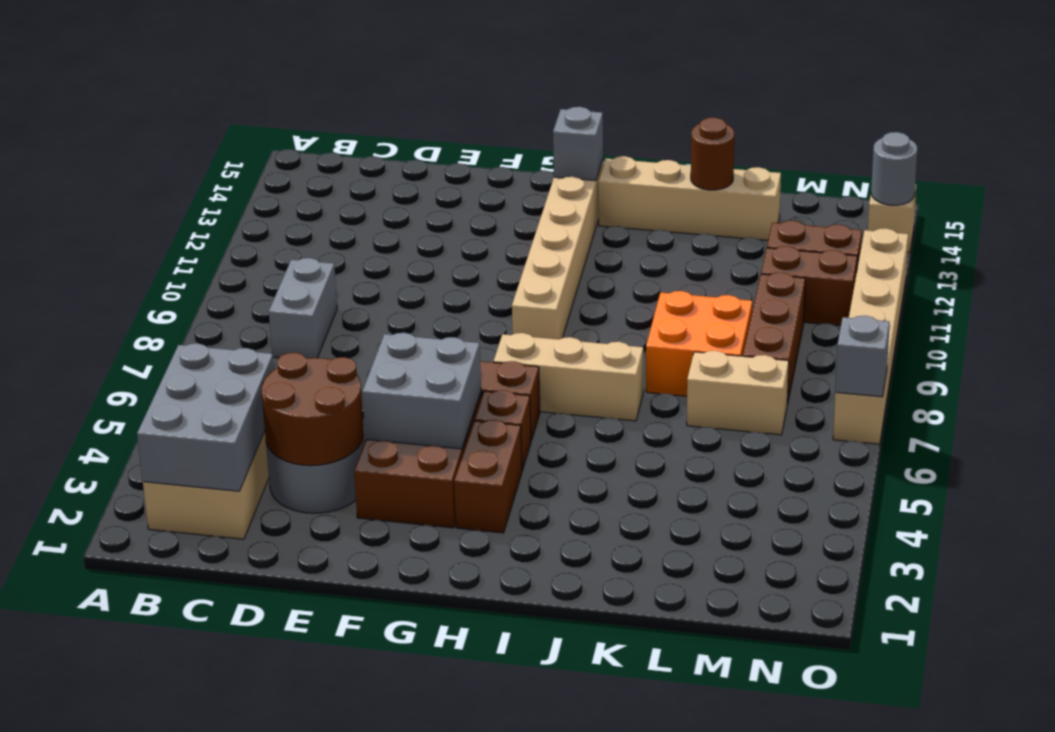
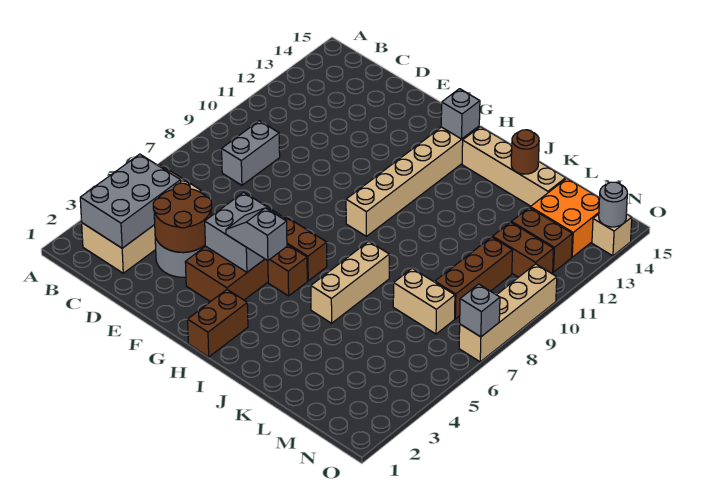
none -> grey slope G4:H4 level 3 top H
brown brick H3:H4 level 1 -> brown brick H1:H2 level 1
tan brick H7:J7 level 1 -> tan brick J5:J7 level 1
orange brick K8:L9 level 1 -> orange brick M13:N14 level 1
tan brick O7:O12 level 1 -> tan brick O7:O10 level 1

